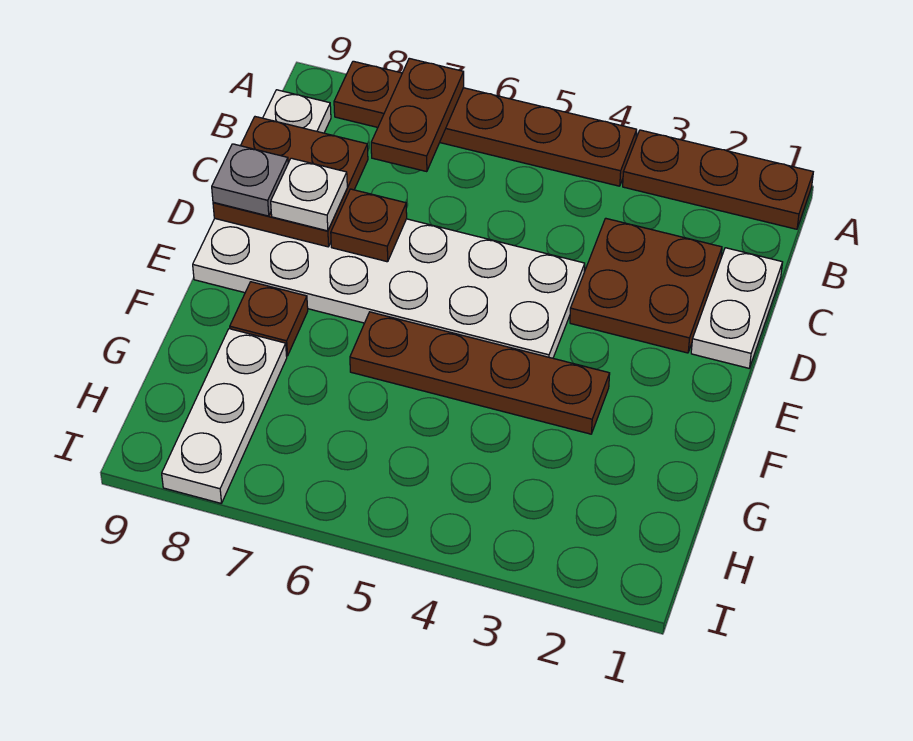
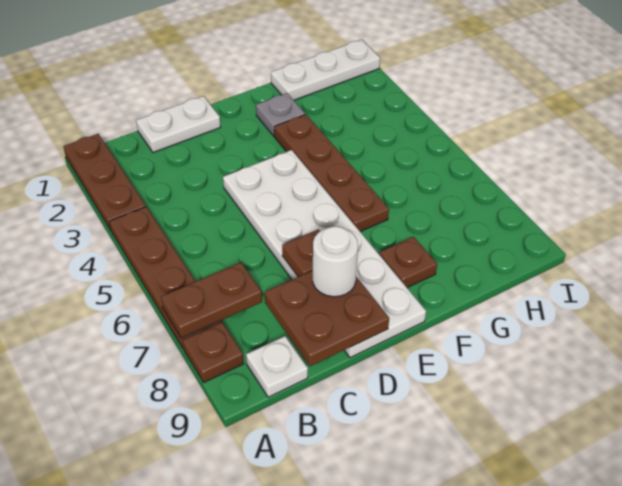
brown plate C2:D3 level 1 -> none
white plate D8 level 3 -> white round brick D8 level 3
grey plate D9 level 3 -> grey plate F2 level 1
white plate G8:I8 level 1 -> white plate G1:I1 level 1

